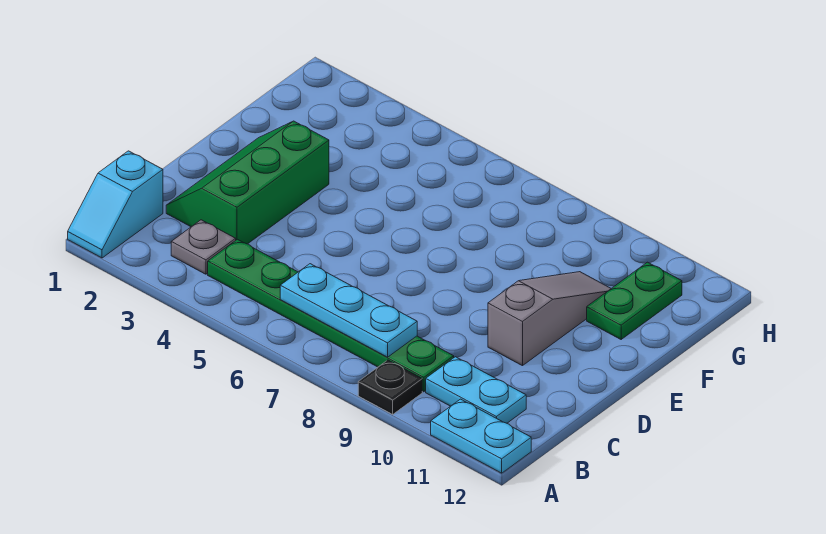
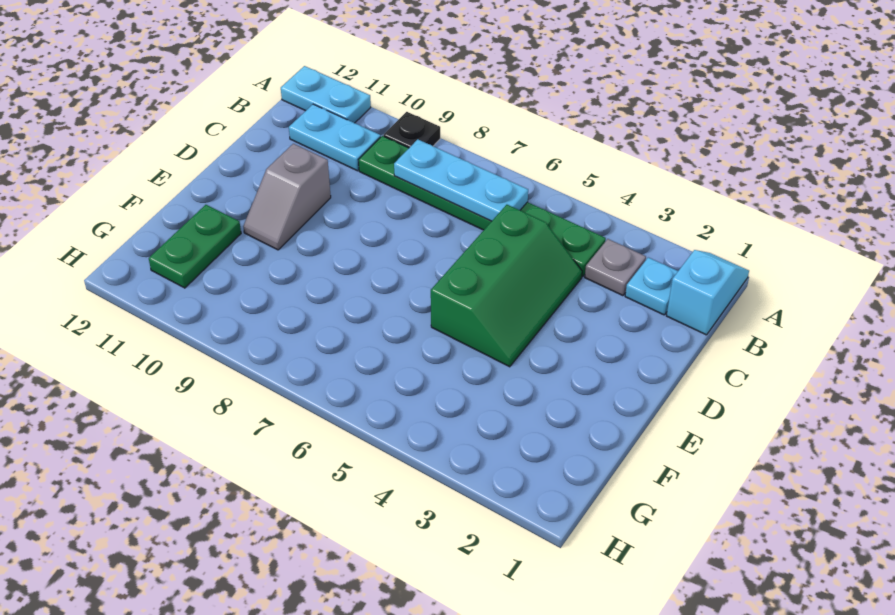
none -> cyan plate B2 level 1
green slope C2:E3 level 1 top 3 -> green slope C4:E5 level 1 top 5
grey slope D10:F10 level 1 top D -> grey slope D10:E10 level 1 top D

